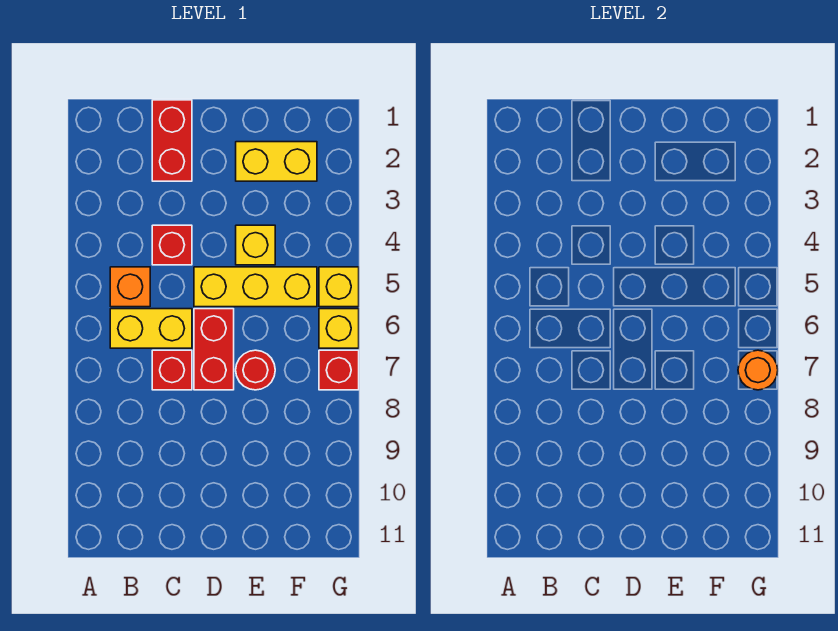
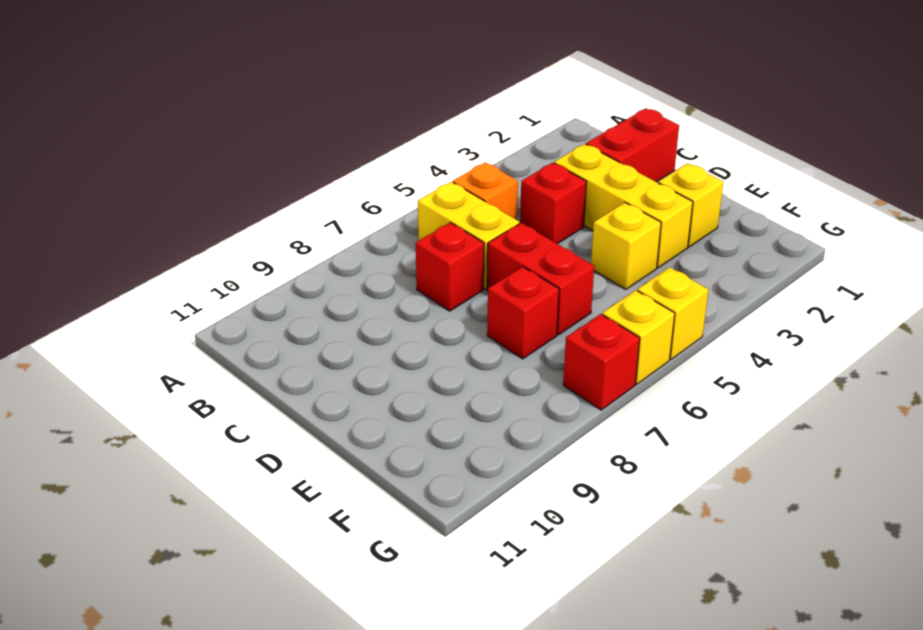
yellow brick D5:F5 level 1 -> yellow brick C3:E3 level 1
red brick D6:D7 level 1 -> red brick D6:E6 level 1
yellow brick E2:F2 level 1 -> yellow brick E2 level 1
red round brick E7 level 1 -> red brick E7 level 1
orange round brick G7 level 2 -> none

